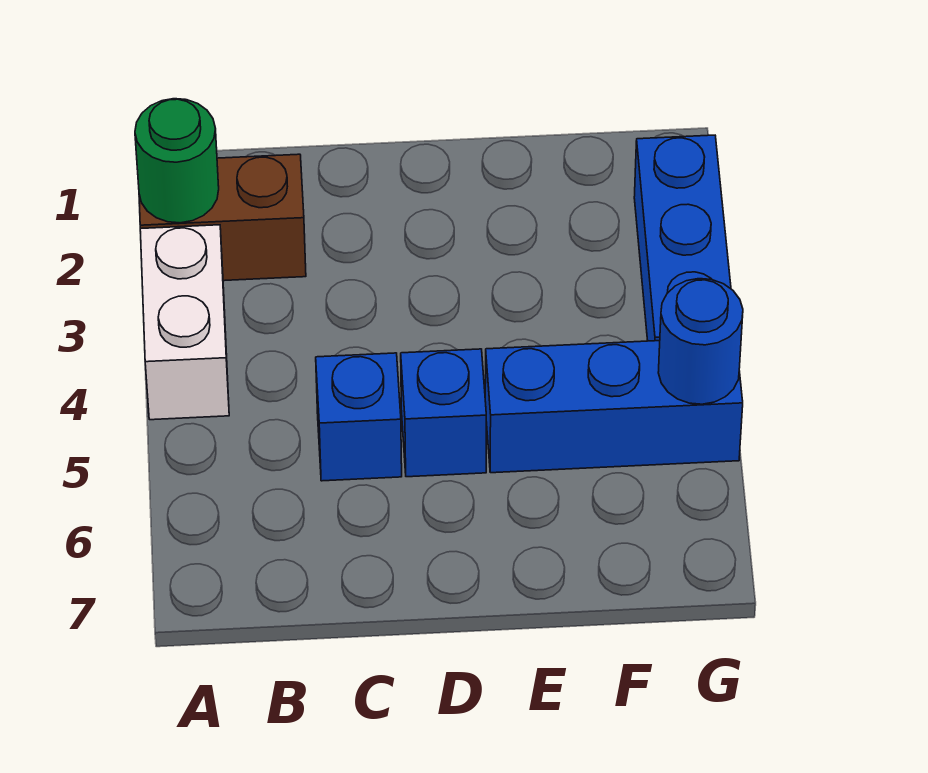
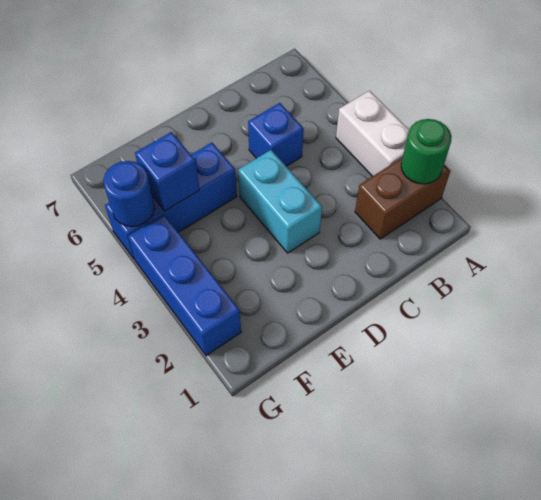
none -> cyan brick D3:D4 level 1
blue brick D5 level 1 -> blue brick F5 level 2

